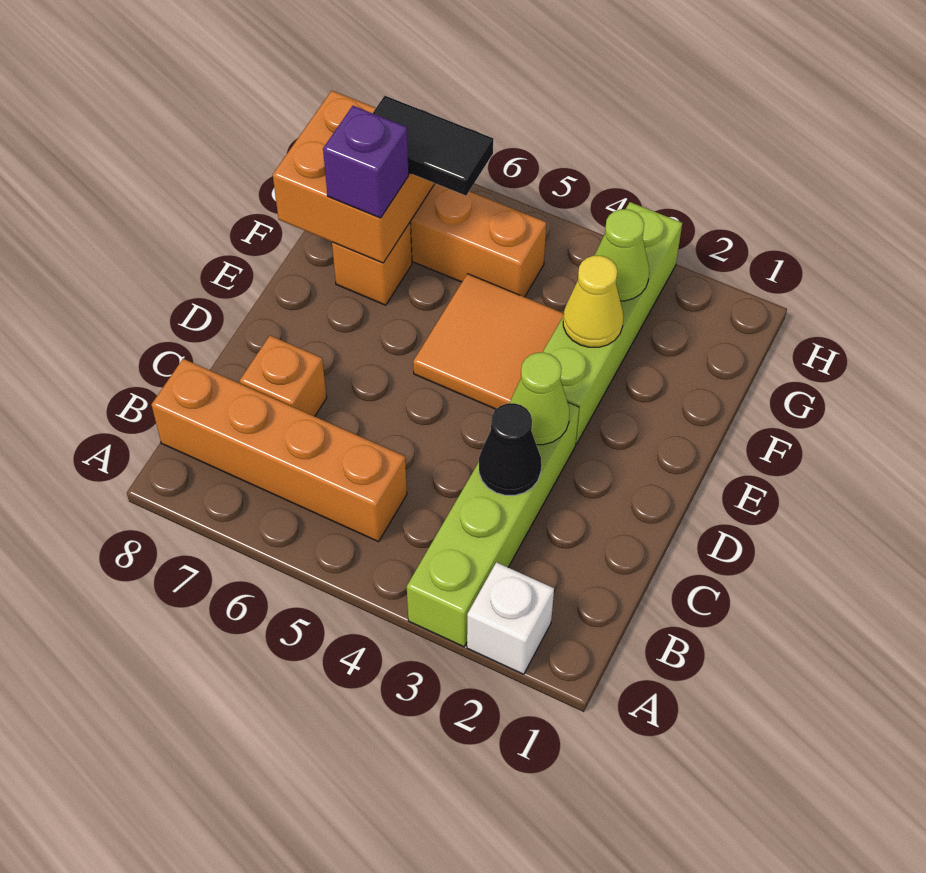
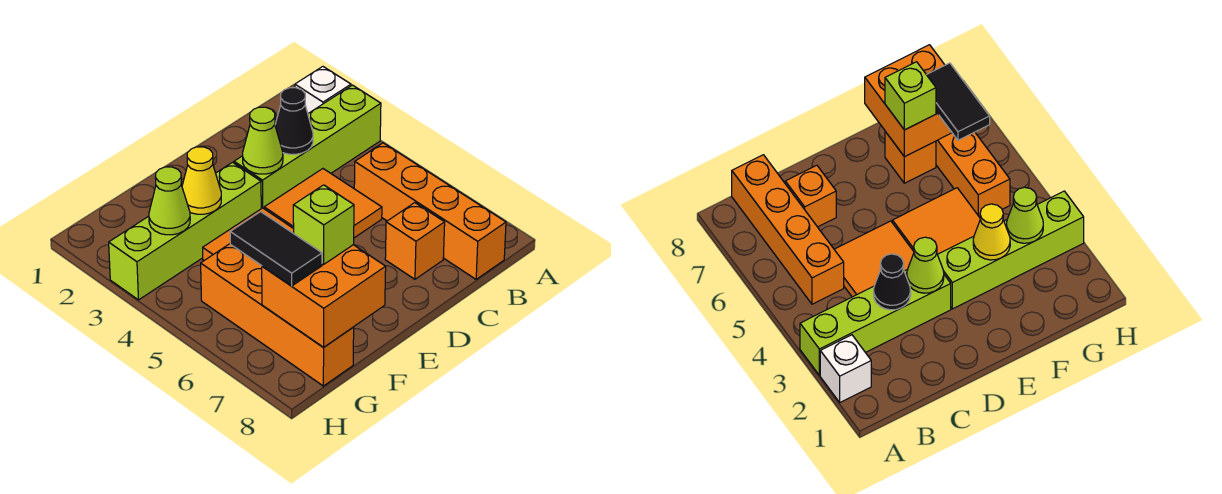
none -> orange tile C4:D5 level 1
purple brick F7 level 3 -> lime brick F7 level 3

